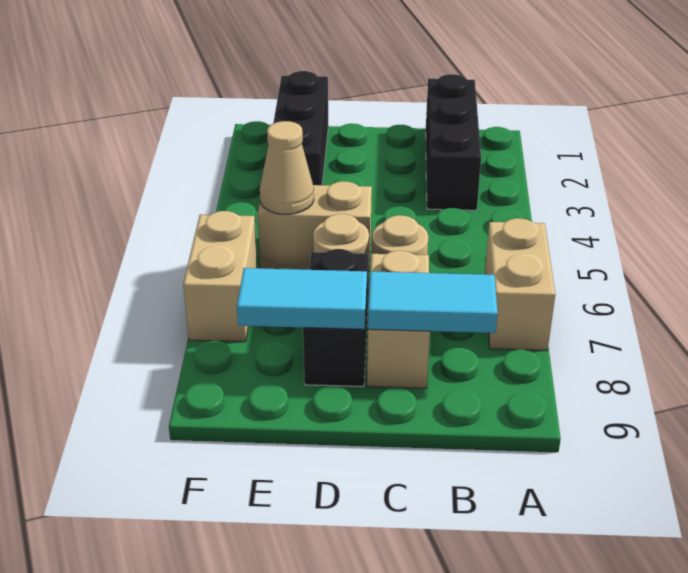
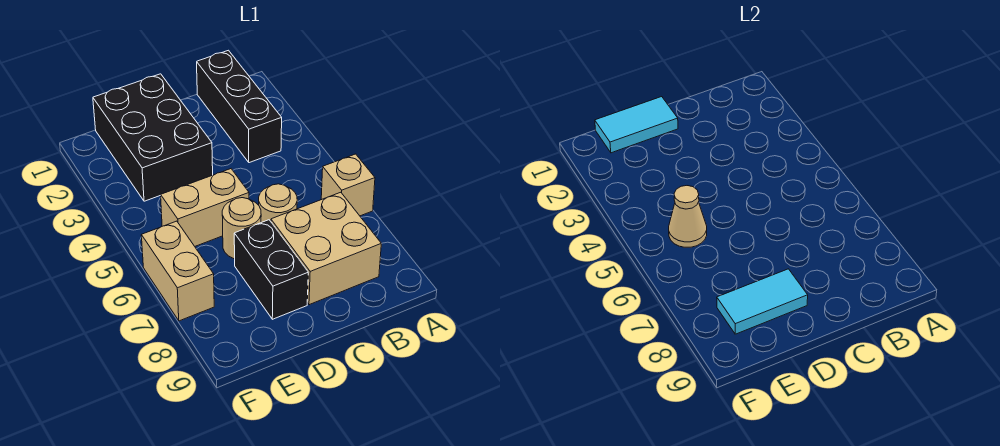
tan brick A6:A7 level 1 -> tan brick A6 level 1
cyan tile B8:C8 level 2 -> cyan tile D1:E1 level 2
tan brick C7:C8 level 1 -> tan brick B7:C8 level 1
black brick E1:E3 level 1 -> black brick D1:E3 level 1

